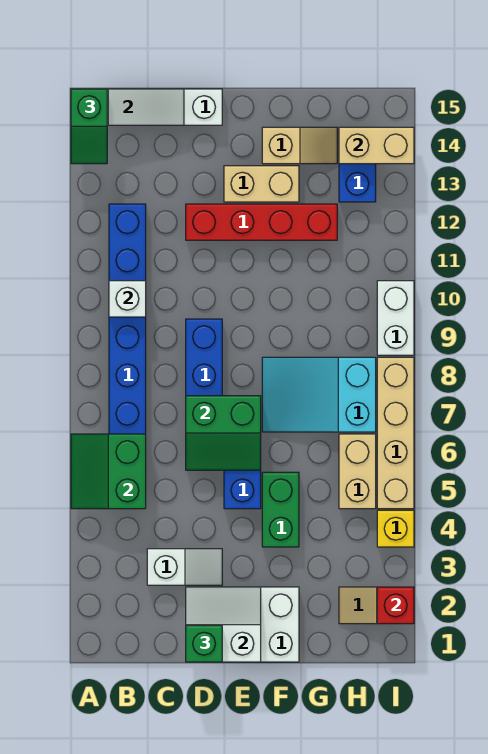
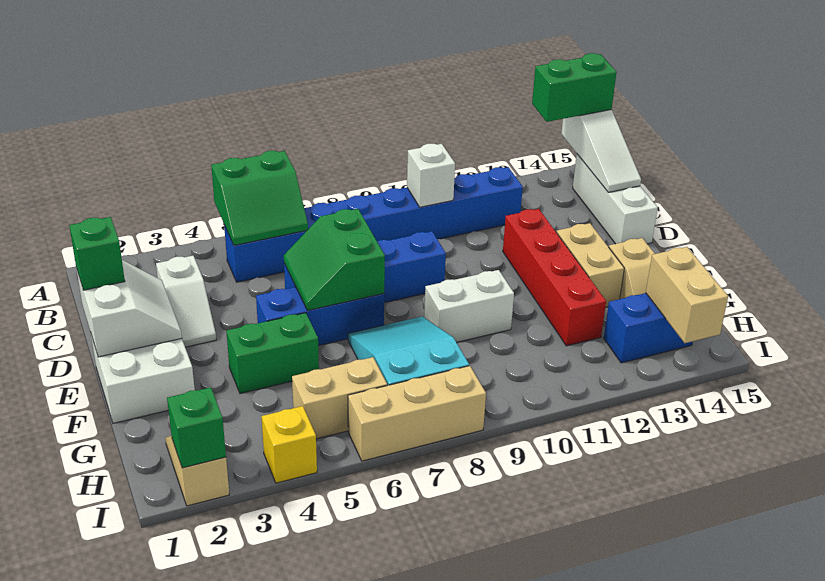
green slope A5:B6 level 2 top B -> green slope A5:B6 level 2 top A
green slope A14:A15 level 3 top 15 -> green brick A14:A15 level 3
red brick I2 level 2 -> green brick I2 level 2
tan brick I5:I8 level 1 -> tan brick I6:I8 level 1
white brick I9:I10 level 1 -> white brick F9:F10 level 1

